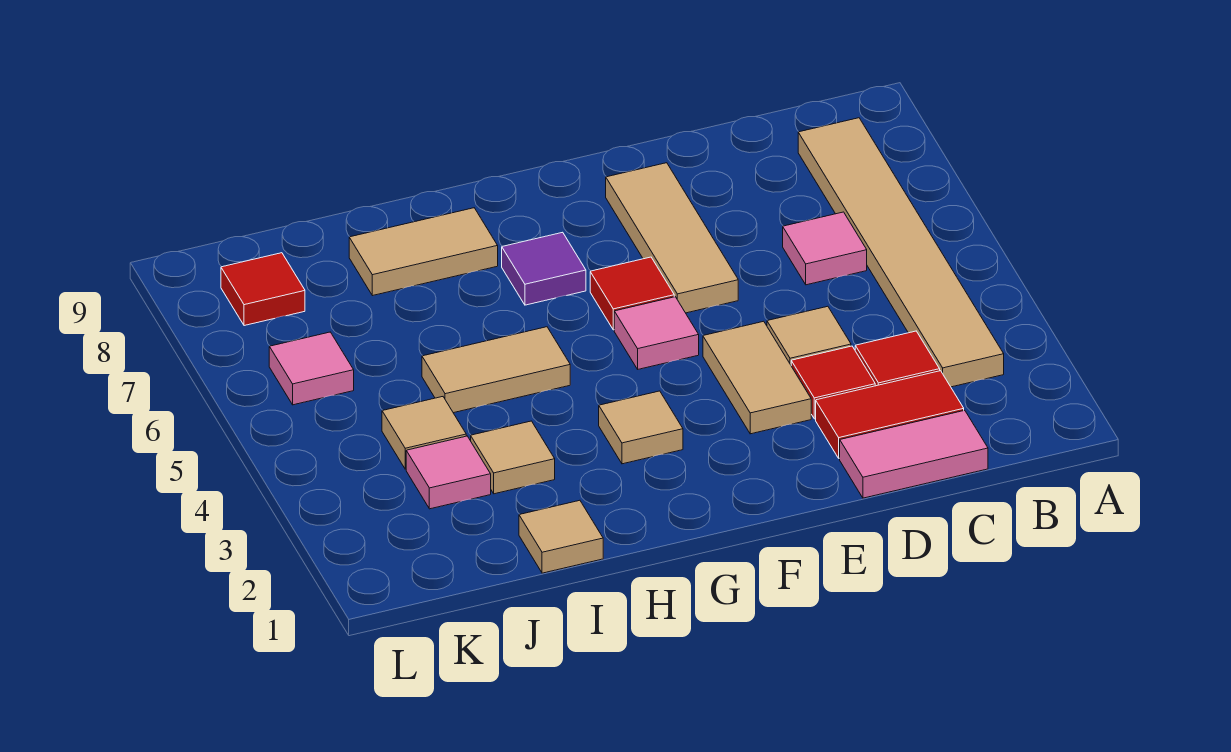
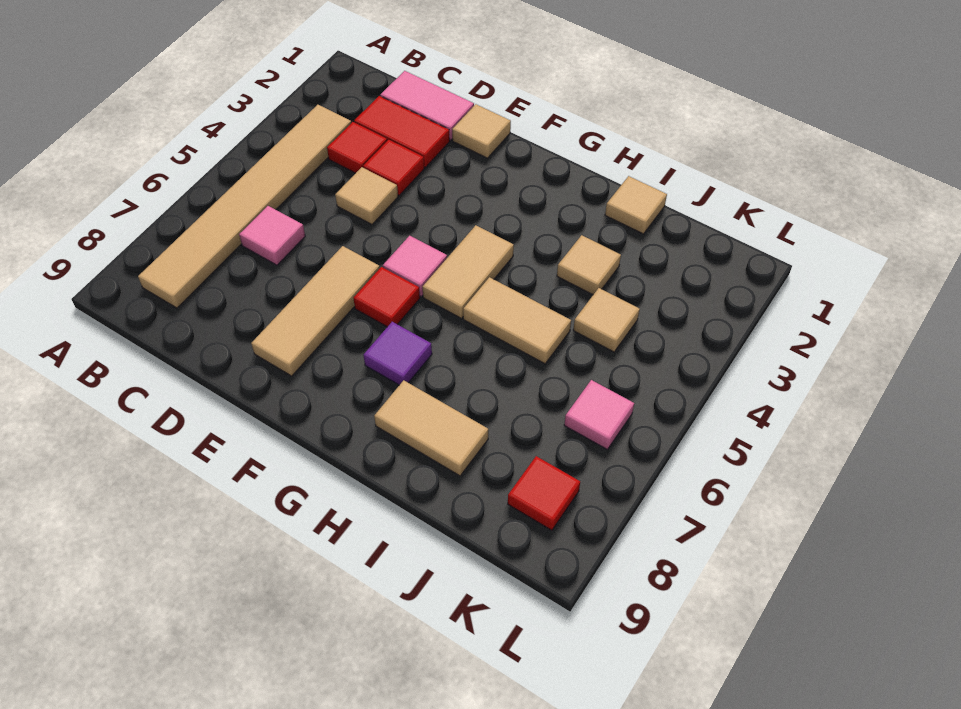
tan tile E3:E4 level 1 -> tan tile G4:G5 level 1
tan tile G3 level 1 -> tan tile E1 level 1
pink tile J3 level 1 -> none

